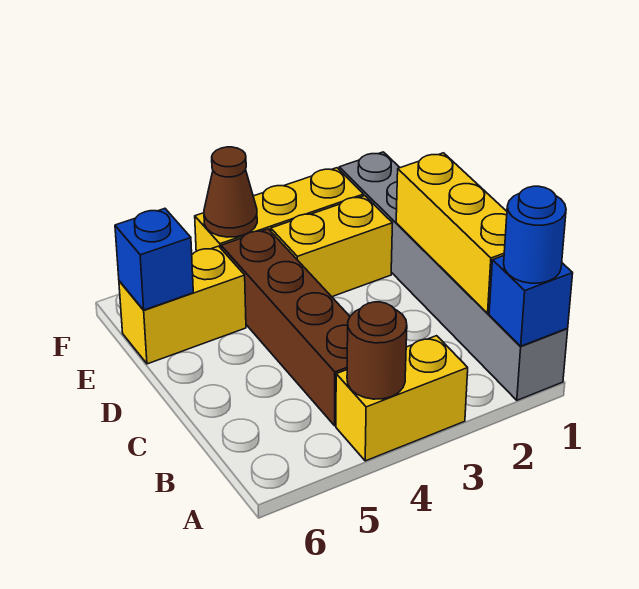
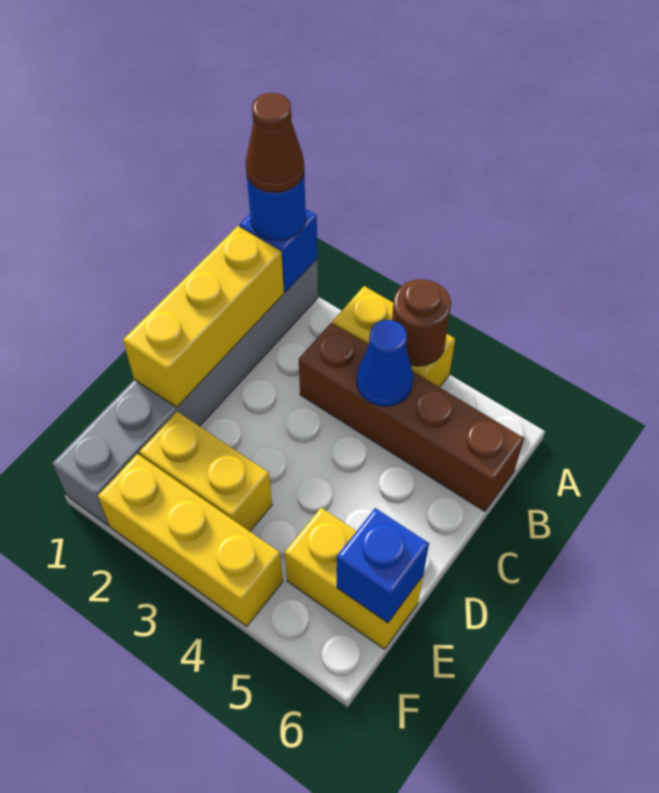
brown brick B4:E4 level 1 -> brown brick B3:B6 level 1
none -> blue cone B4 level 2
brown cone F4 level 2 -> brown cone A1 level 4

